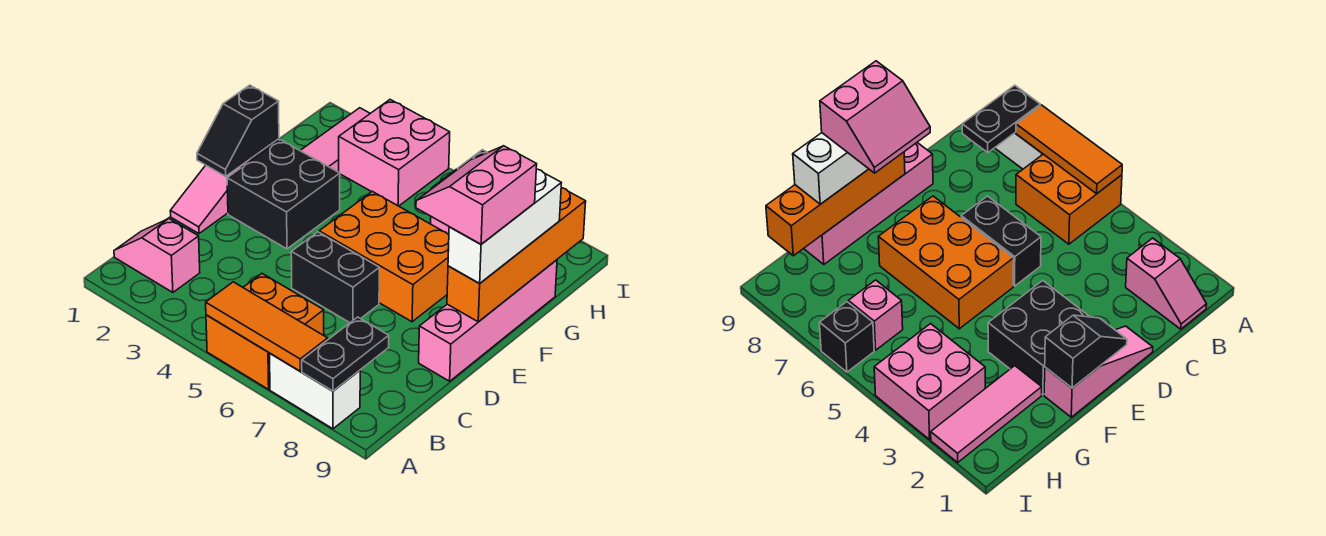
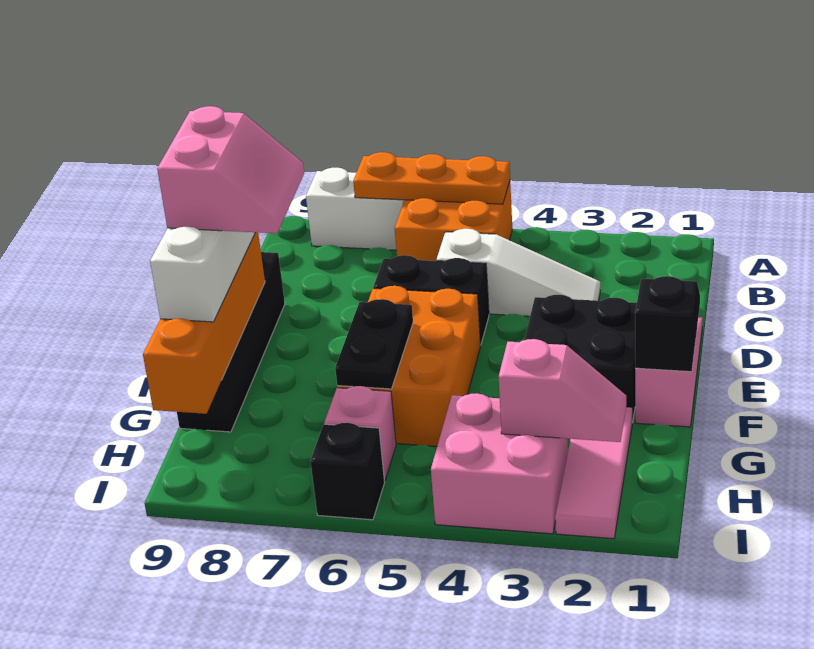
orange tile A5:A7 level 2 -> orange plate A5:A7 level 2
black plate A8:B8 level 2 -> black plate F6:G6 level 2
pink slope B1:B2 level 1 top 2 -> pink slope H2:H3 level 2 top 3
none -> white slope C3:C5 level 1 top 5
pink brick D9:G9 level 1 -> black brick D9:G9 level 1
orange brick E5:F7 level 1 -> orange brick E5:G6 level 1

